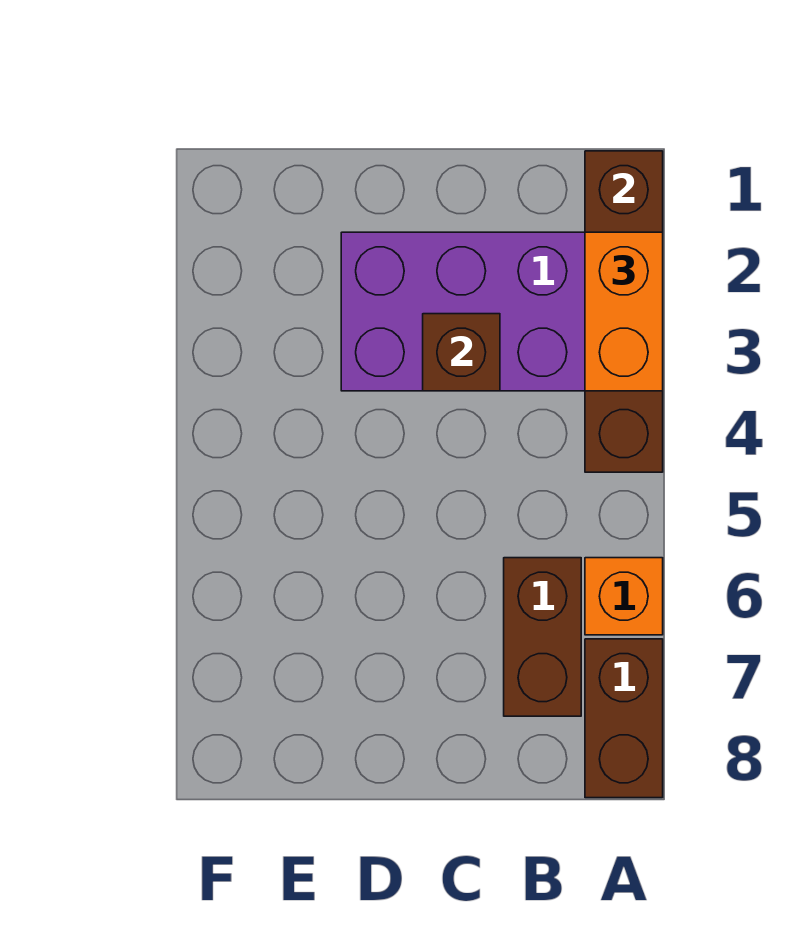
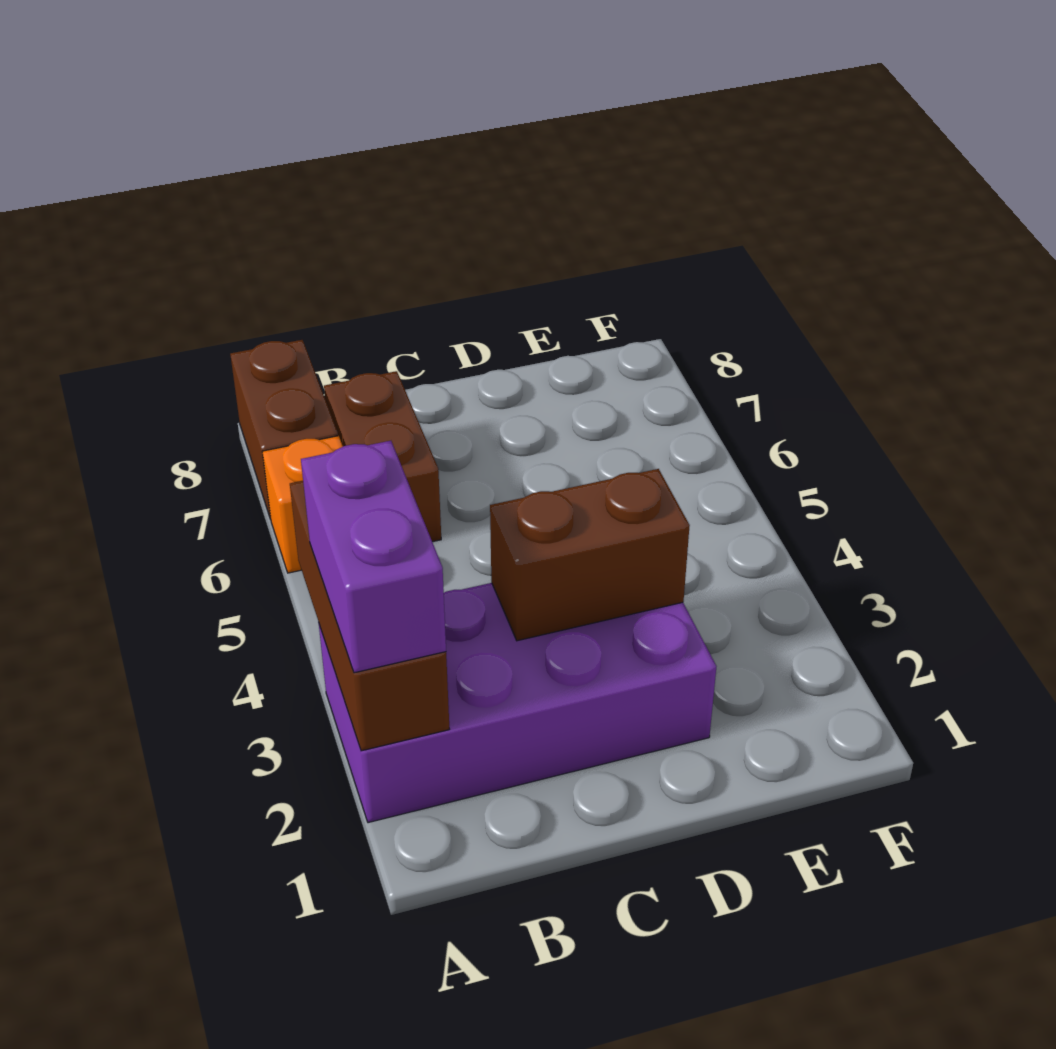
brown brick A1:A4 level 2 -> brown brick A2:A4 level 2
orange brick A2:A3 level 3 -> purple brick A2:A3 level 3
brown brick C3 level 2 -> brown brick C3:D3 level 2

